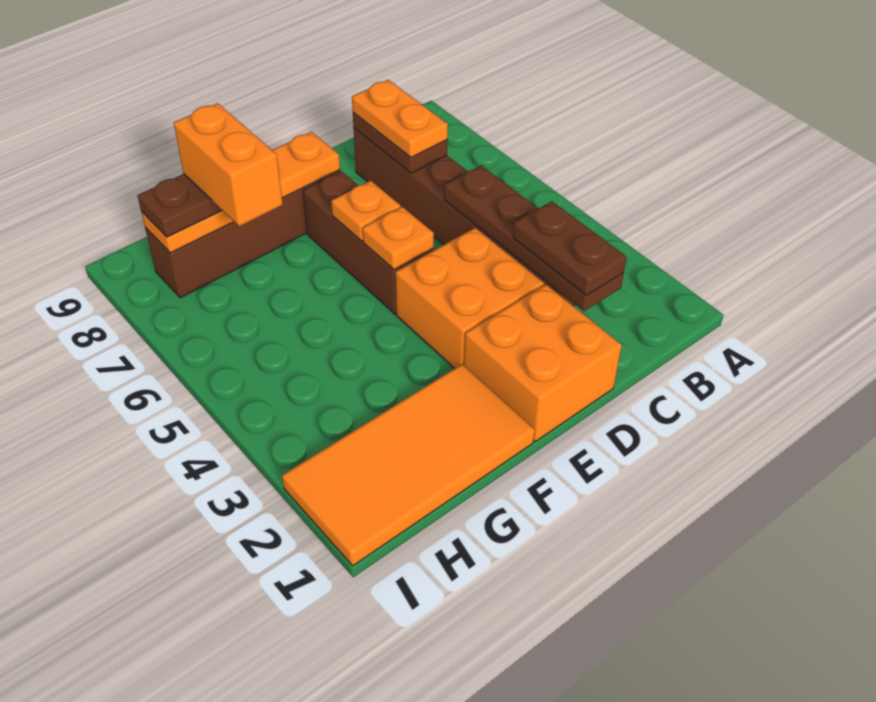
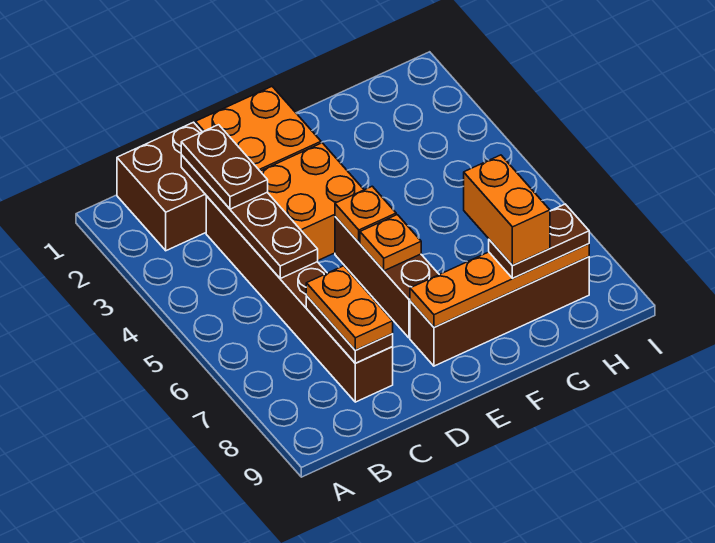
none -> brown brick B1:C2 level 1
orange tile F1:I2 level 1 -> none

